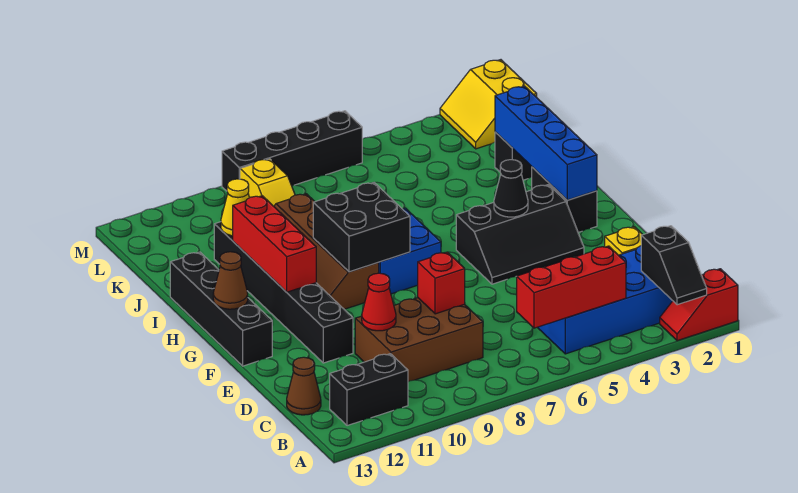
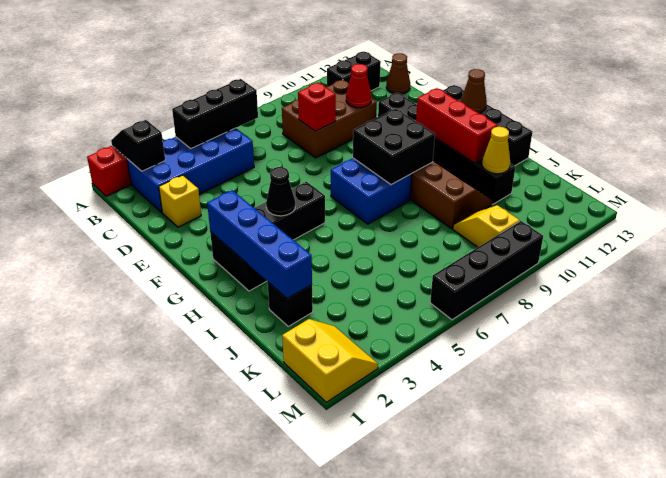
red brick B4:B6 level 2 -> black brick B4:B6 level 2

